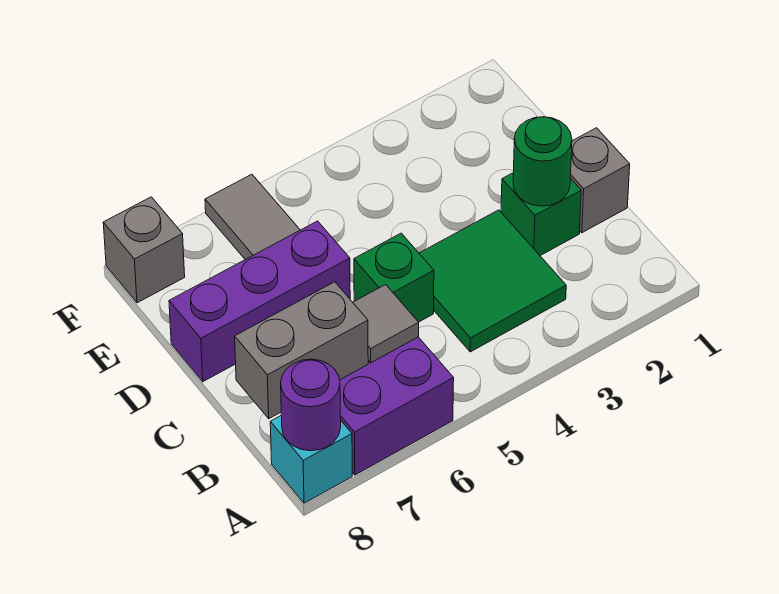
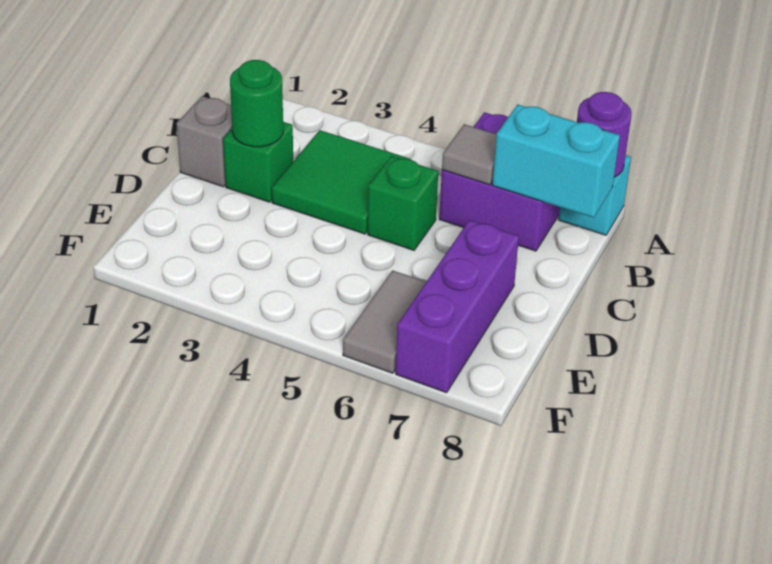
grey brick B7:B8 level 2 -> cyan brick B7:B8 level 2
purple brick D6:D8 level 1 -> purple brick D7:F7 level 1
grey brick F8 level 1 -> none

